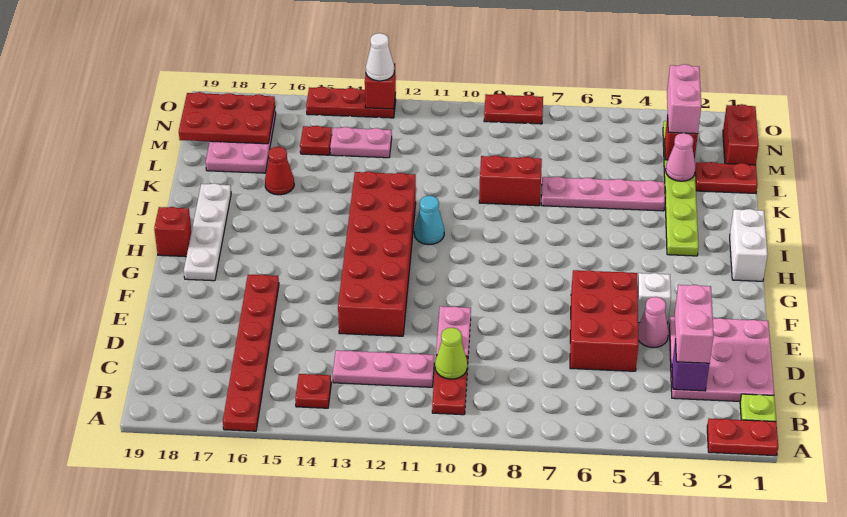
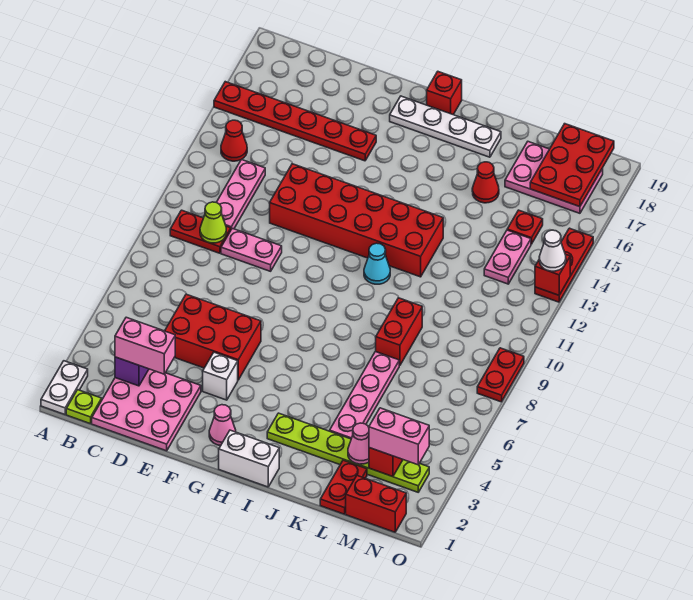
red plate A1:A2 level 1 -> white plate A1:A2 level 1
red plate B14 level 1 -> red cone B14 level 1
pink cone E4 level 1 -> pink cone G2 level 1

